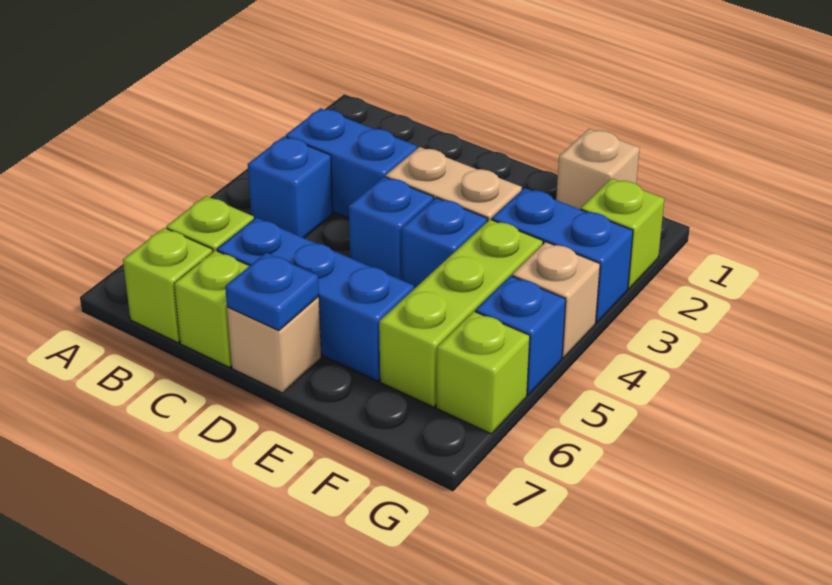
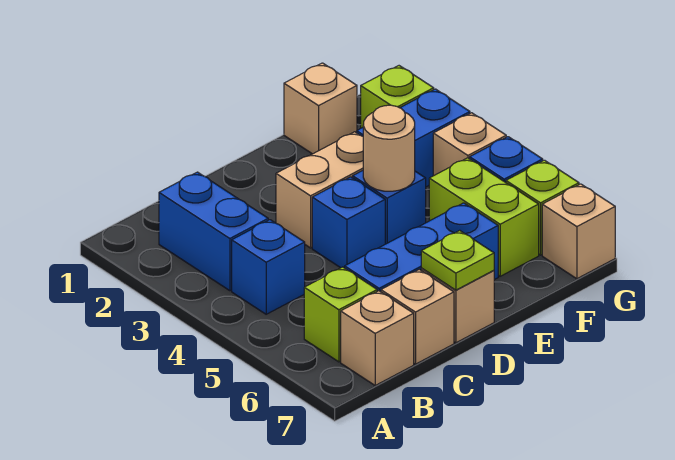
blue brick B3:C3 level 1 -> blue brick B2:B3 level 1
lime brick B7 level 1 -> tan brick B7 level 1
lime brick C7 level 1 -> tan brick C7 level 1
blue plate D7 level 2 -> lime plate D7 level 2
none -> tan round brick E4 level 2
lime brick F4:F6 level 1 -> lime brick F5:F6 level 1
none -> tan brick G7 level 1

